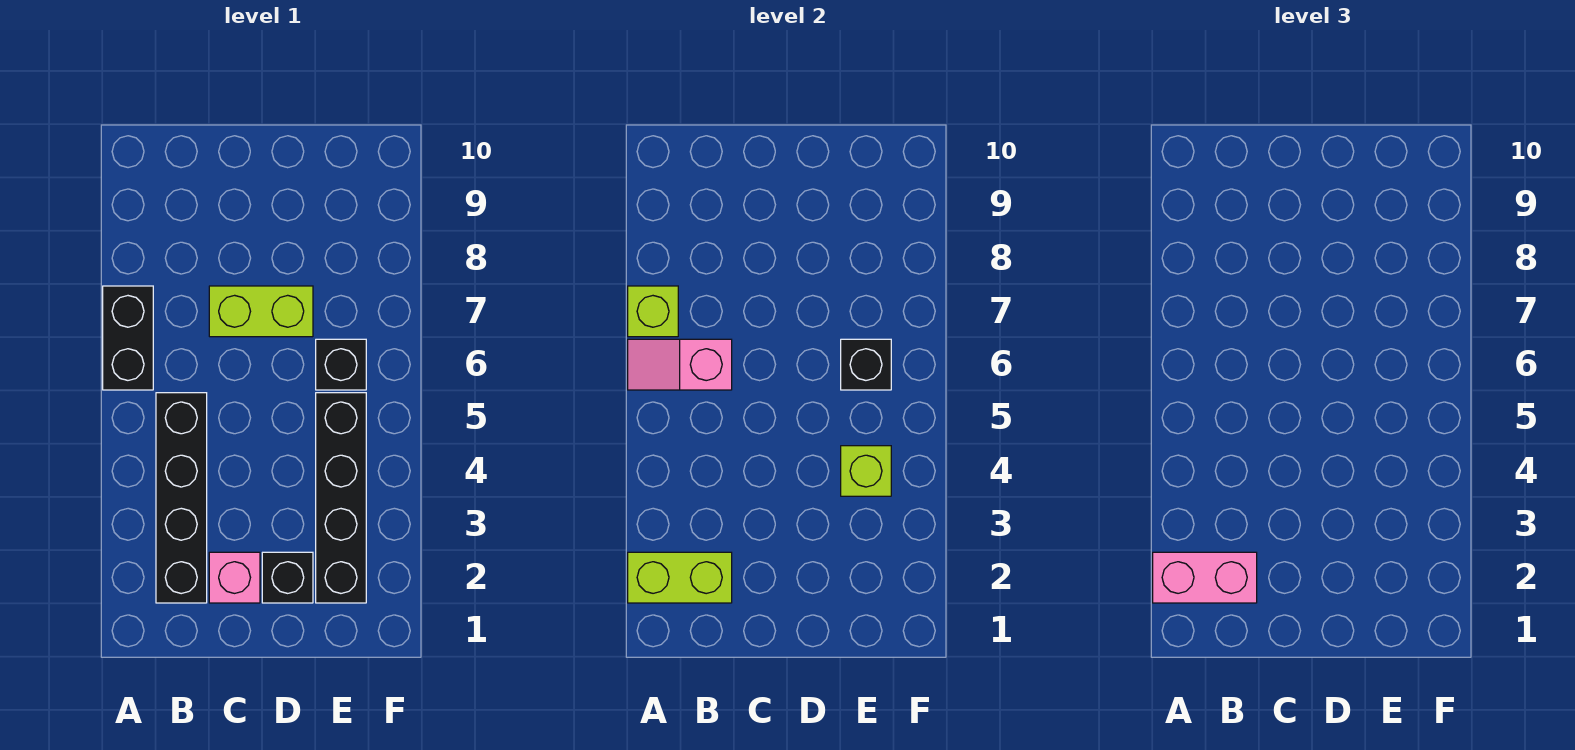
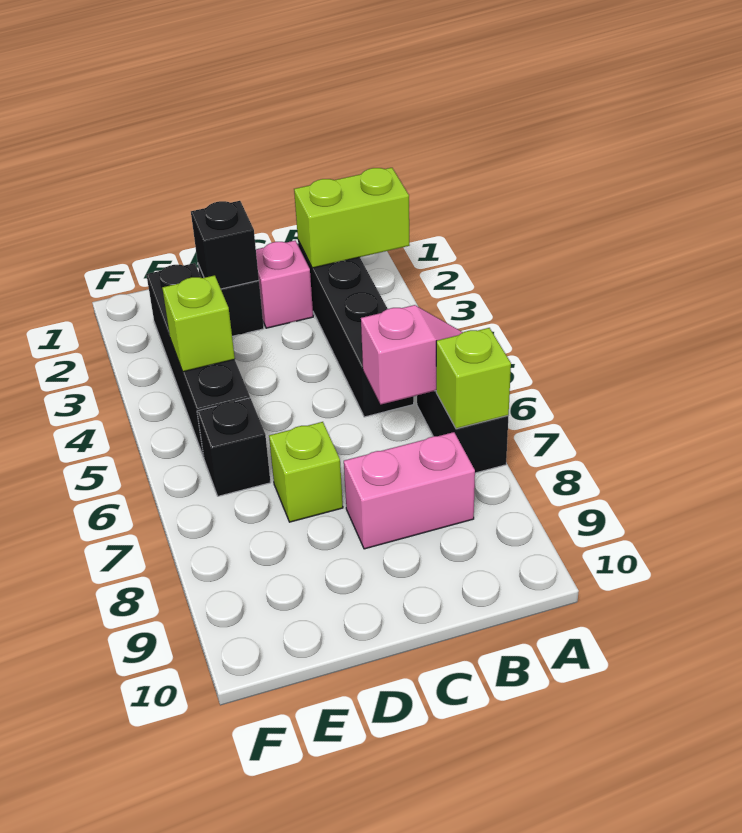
pink brick A2:B2 level 3 -> pink brick B8:C8 level 1
lime brick C7:D7 level 1 -> lime brick D7 level 1
black brick E6 level 2 -> black brick D2 level 2

